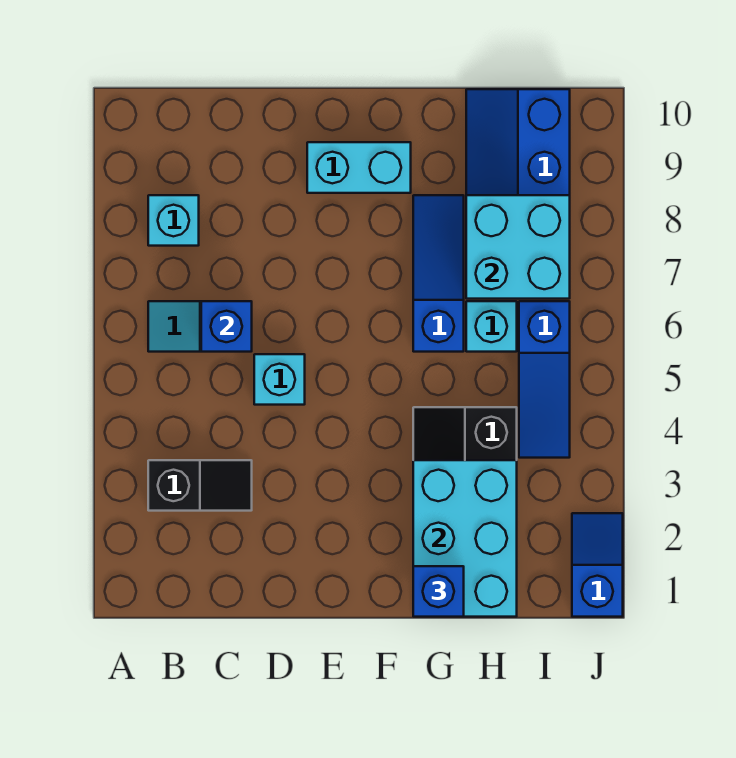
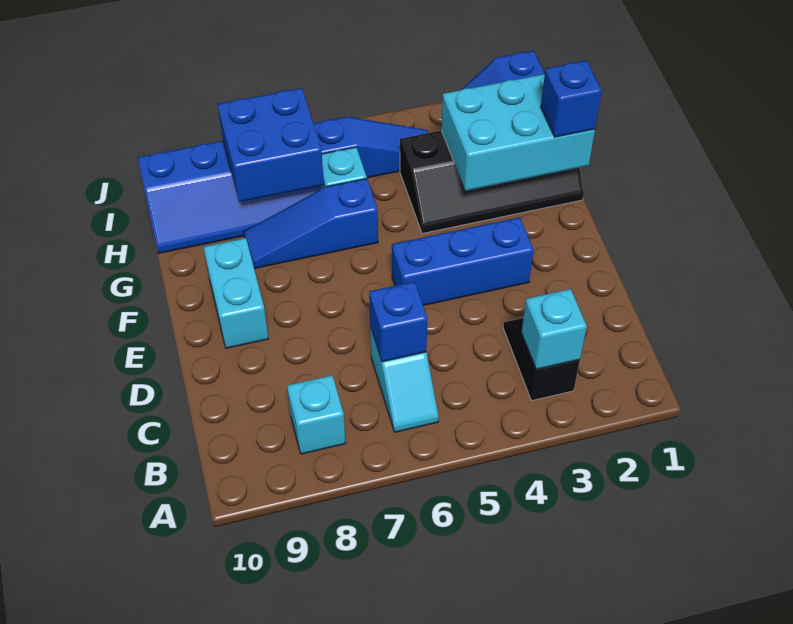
cyan brick D5 level 1 -> cyan brick B3 level 2
none -> blue brick E3:E5 level 1
cyan brick H7:I8 level 2 -> blue brick H7:I8 level 2

